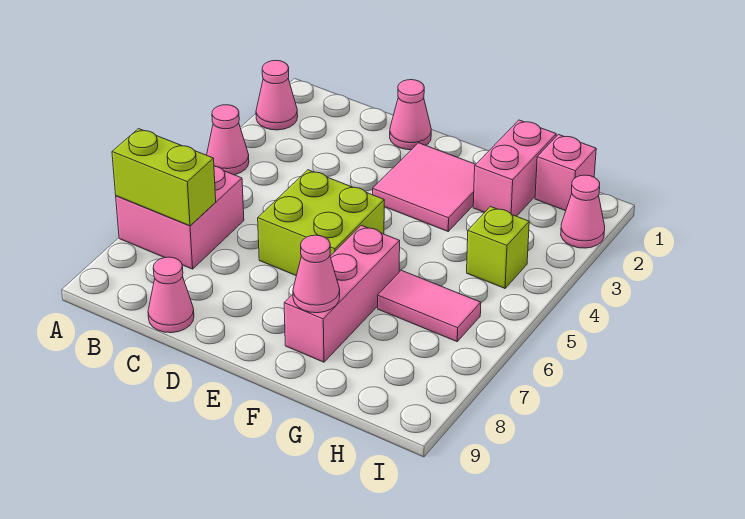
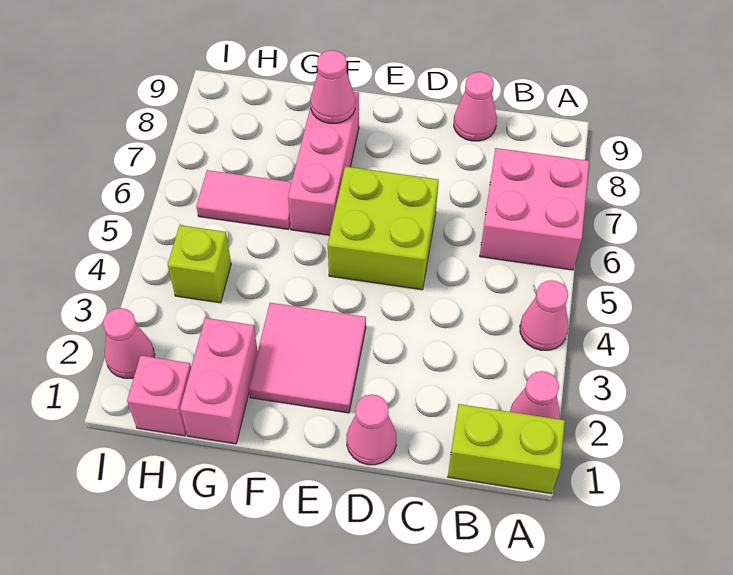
lime brick A7:B7 level 2 -> lime brick A1:B1 level 1

